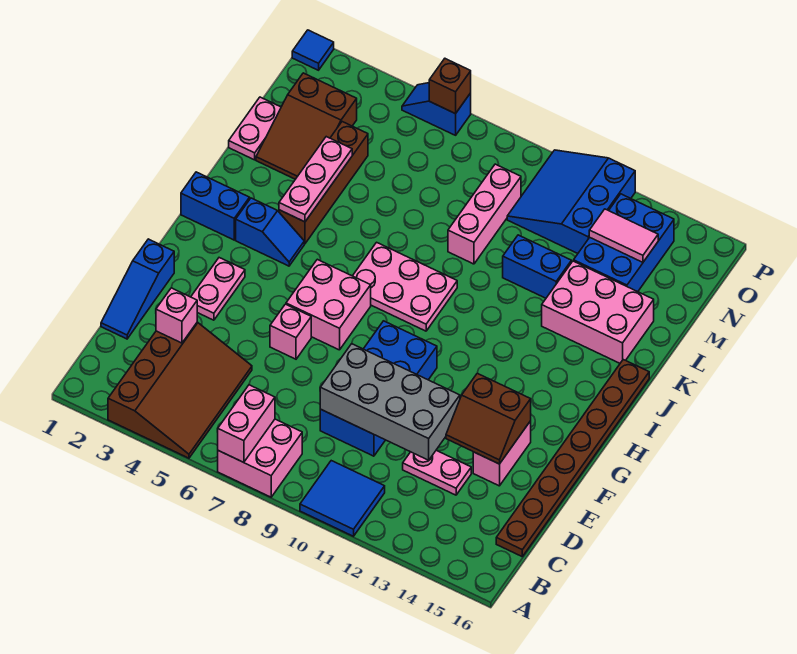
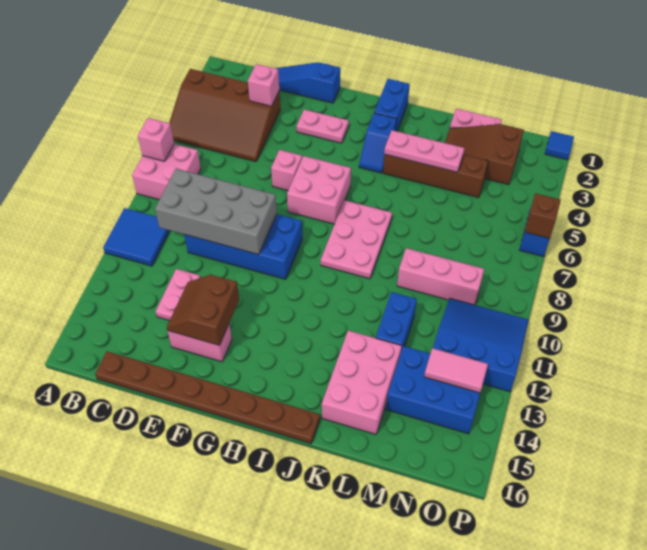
pink brick A7:B7 level 2 -> pink brick A7 level 2
grey brick D9:E12 level 2 -> grey brick C9:F10 level 2
pink tile N13:N14 level 2 -> pink tile N13:O13 level 2

